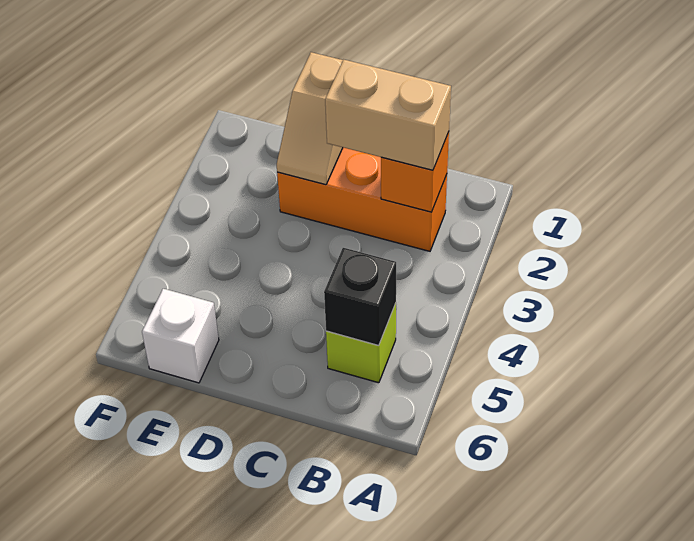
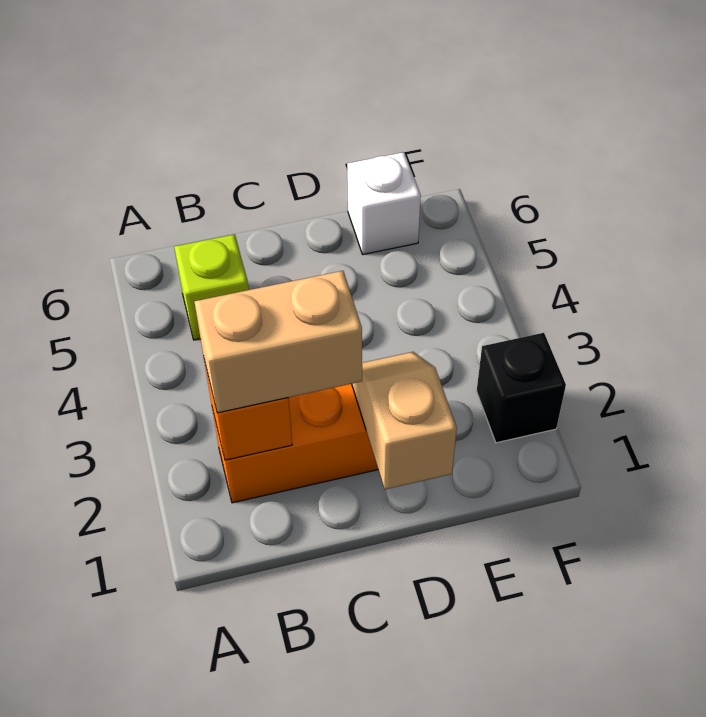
black brick B5 level 2 -> black brick F2 level 1

